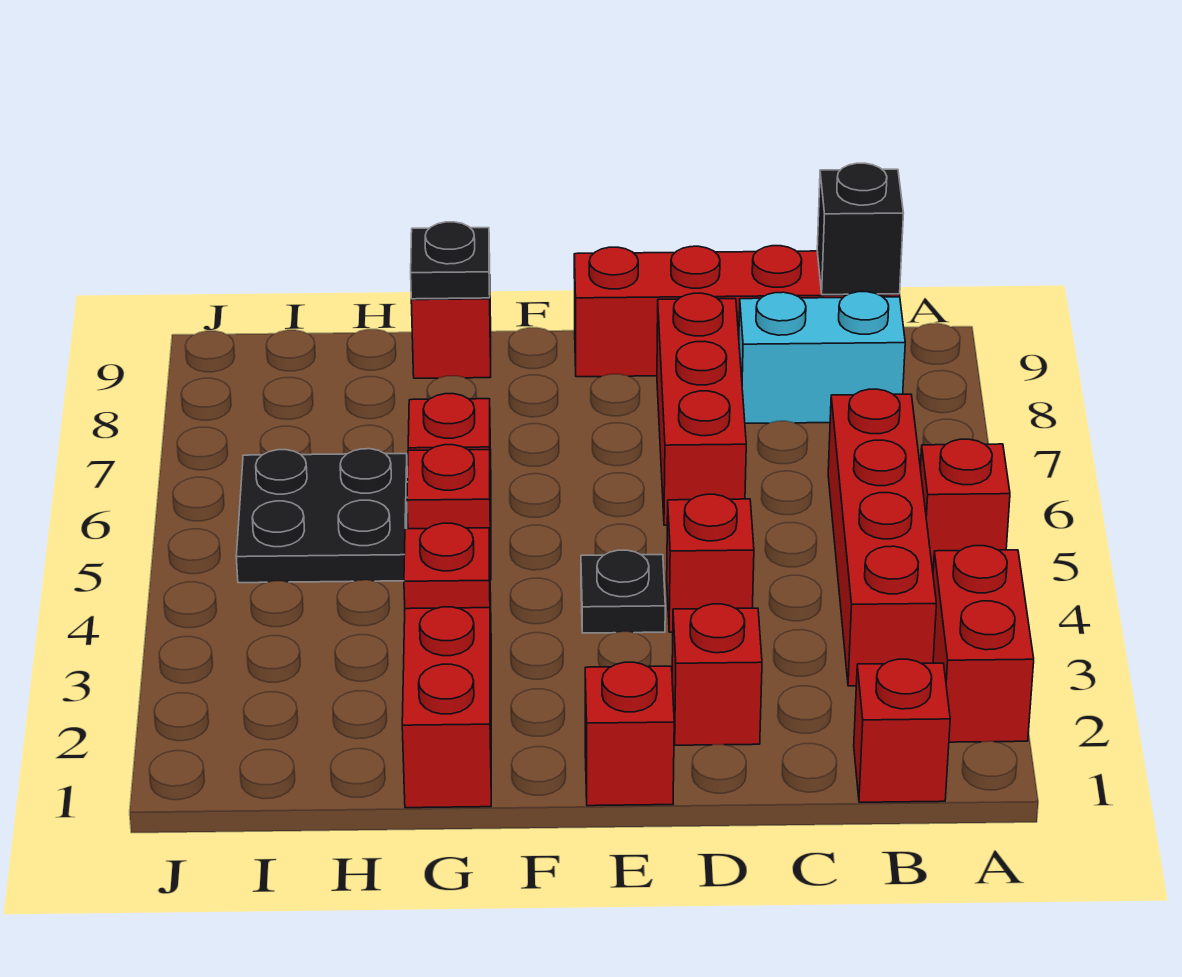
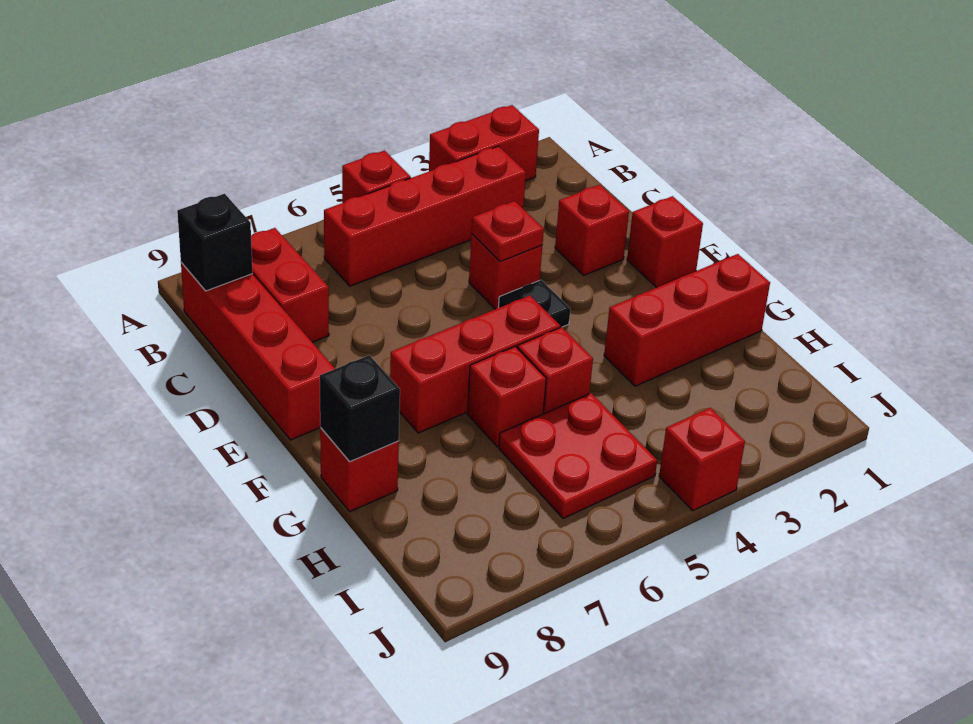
red brick B1 level 1 -> red brick J4 level 1
cyan brick B8:C8 level 1 -> red brick B8:C8 level 1
red brick D6:D8 level 1 -> red brick F5:F7 level 1
red plate G3 level 2 -> red plate D4 level 2
black plate G9 level 2 -> black brick G9 level 2
black plate H5:I6 level 1 -> red plate H5:I6 level 1

